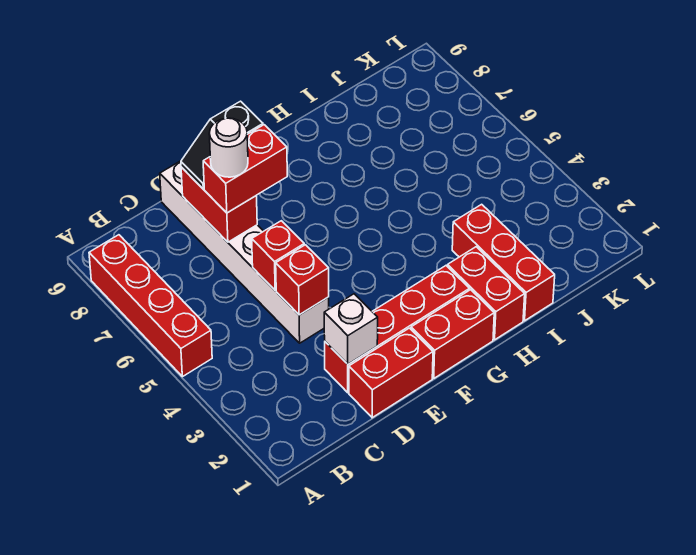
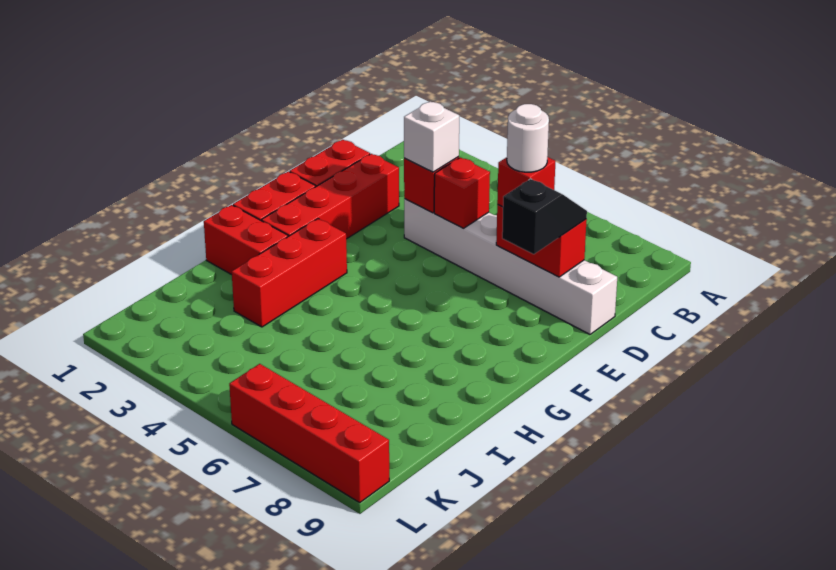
red brick A5:A8 level 1 -> red brick L6:L9 level 1
white brick D2 level 2 -> white brick D4 level 3
red brick D7:E7 level 3 -> red brick D7 level 3
red brick I1:I3 level 1 -> red brick G3:I3 level 1

